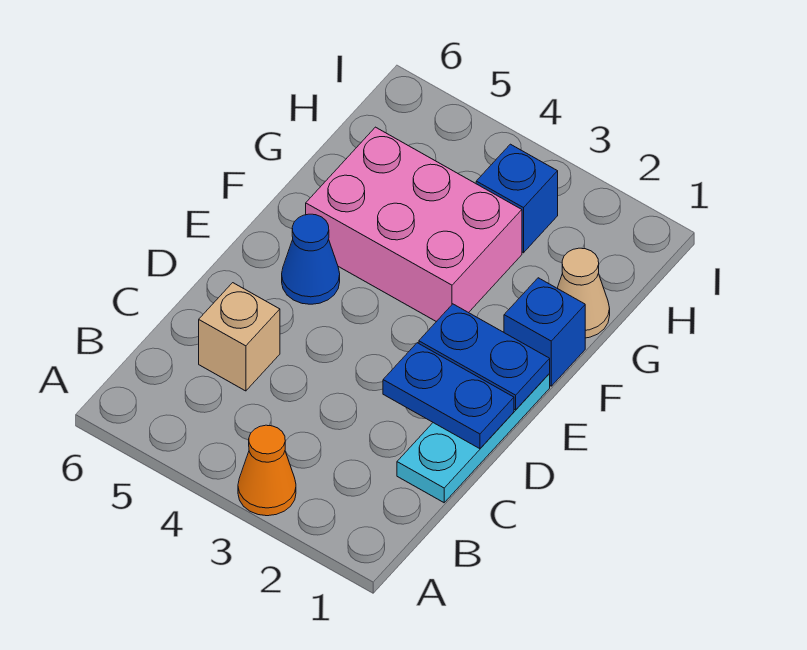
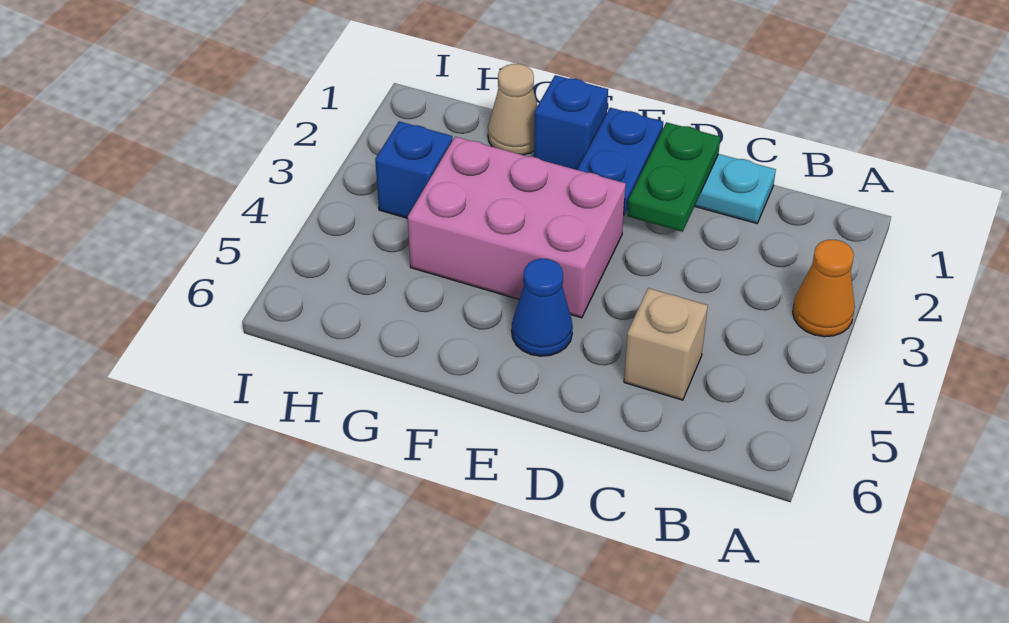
blue plate D1:D2 level 2 -> green plate D1:D2 level 2
pink brick F3:G5 level 1 -> pink brick E3:G4 level 1

